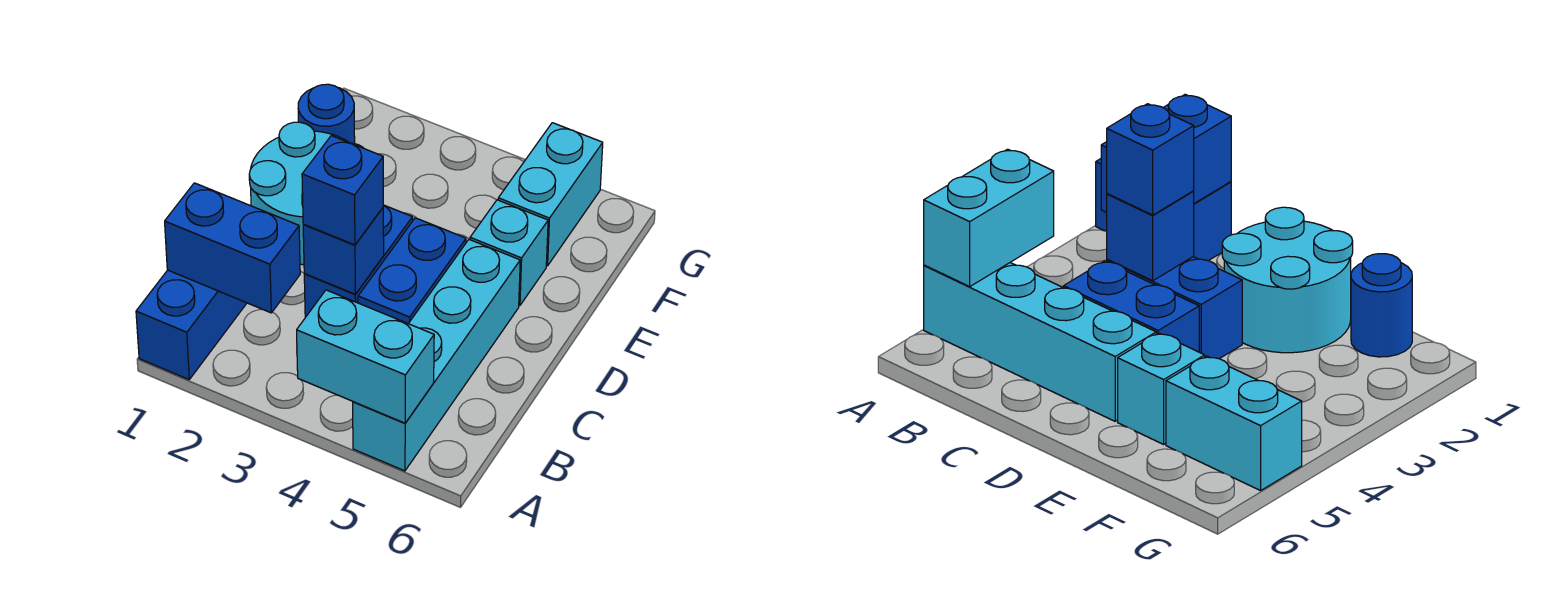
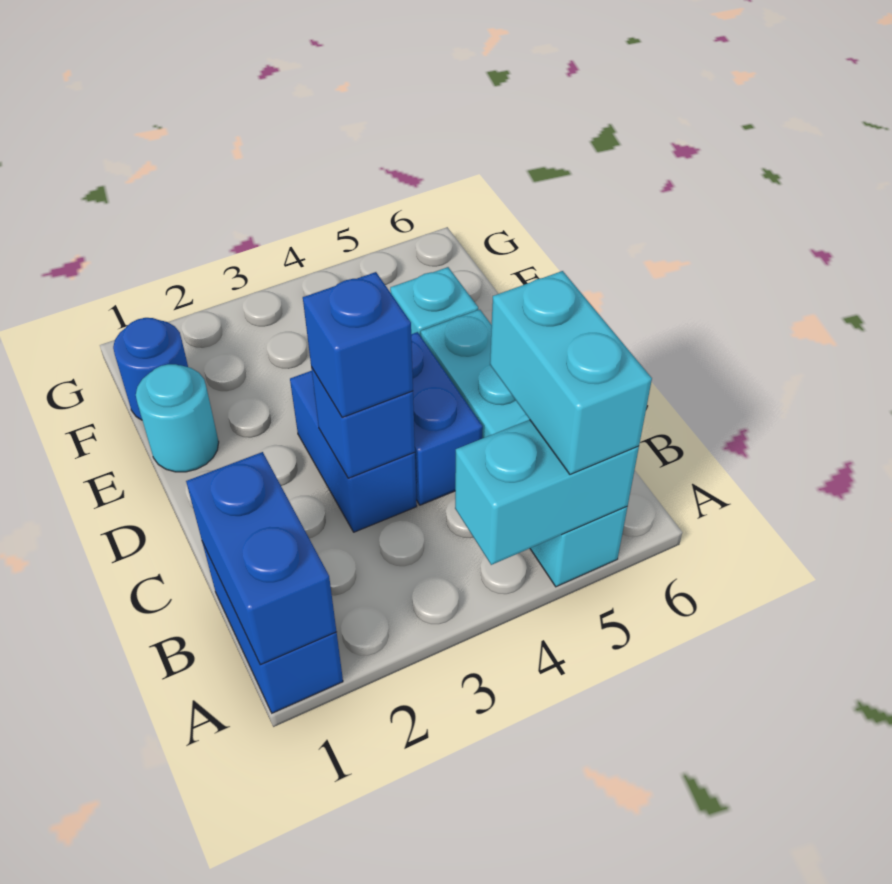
blue brick B1:B2 level 2 -> blue brick A1:B1 level 2
cyan round brick D1:E2 level 1 -> cyan round brick E1 level 1
cyan brick F5:G5 level 1 -> cyan brick A5:B5 level 3

